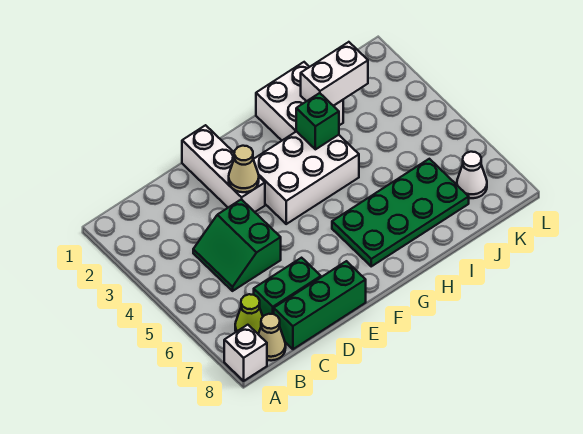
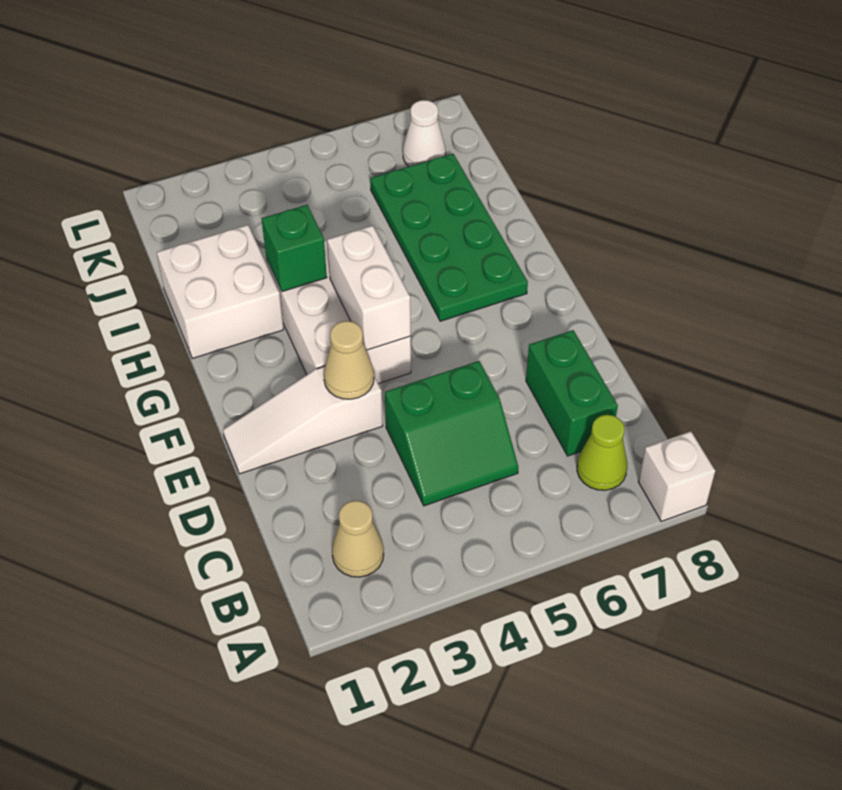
tan cone B8 level 1 -> tan cone B2 level 1
green brick C8:E8 level 1 -> none
white brick E1:E3 level 1 -> white slope E1:E3 level 1 top 3
white brick I2:J2 level 2 -> white brick F4:G4 level 2

